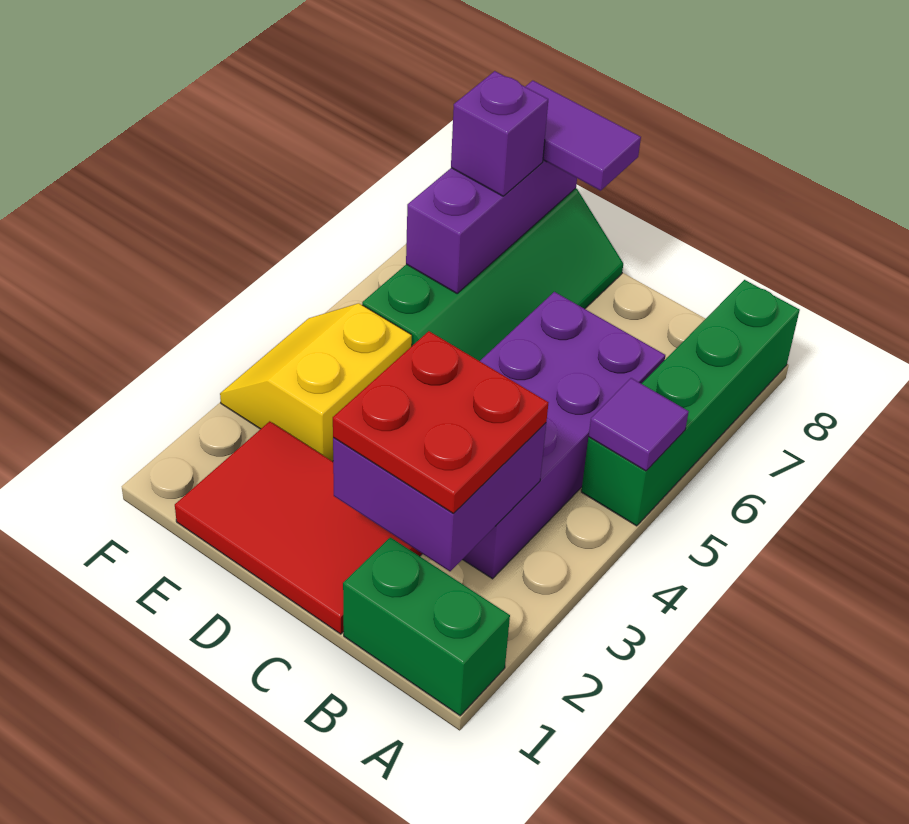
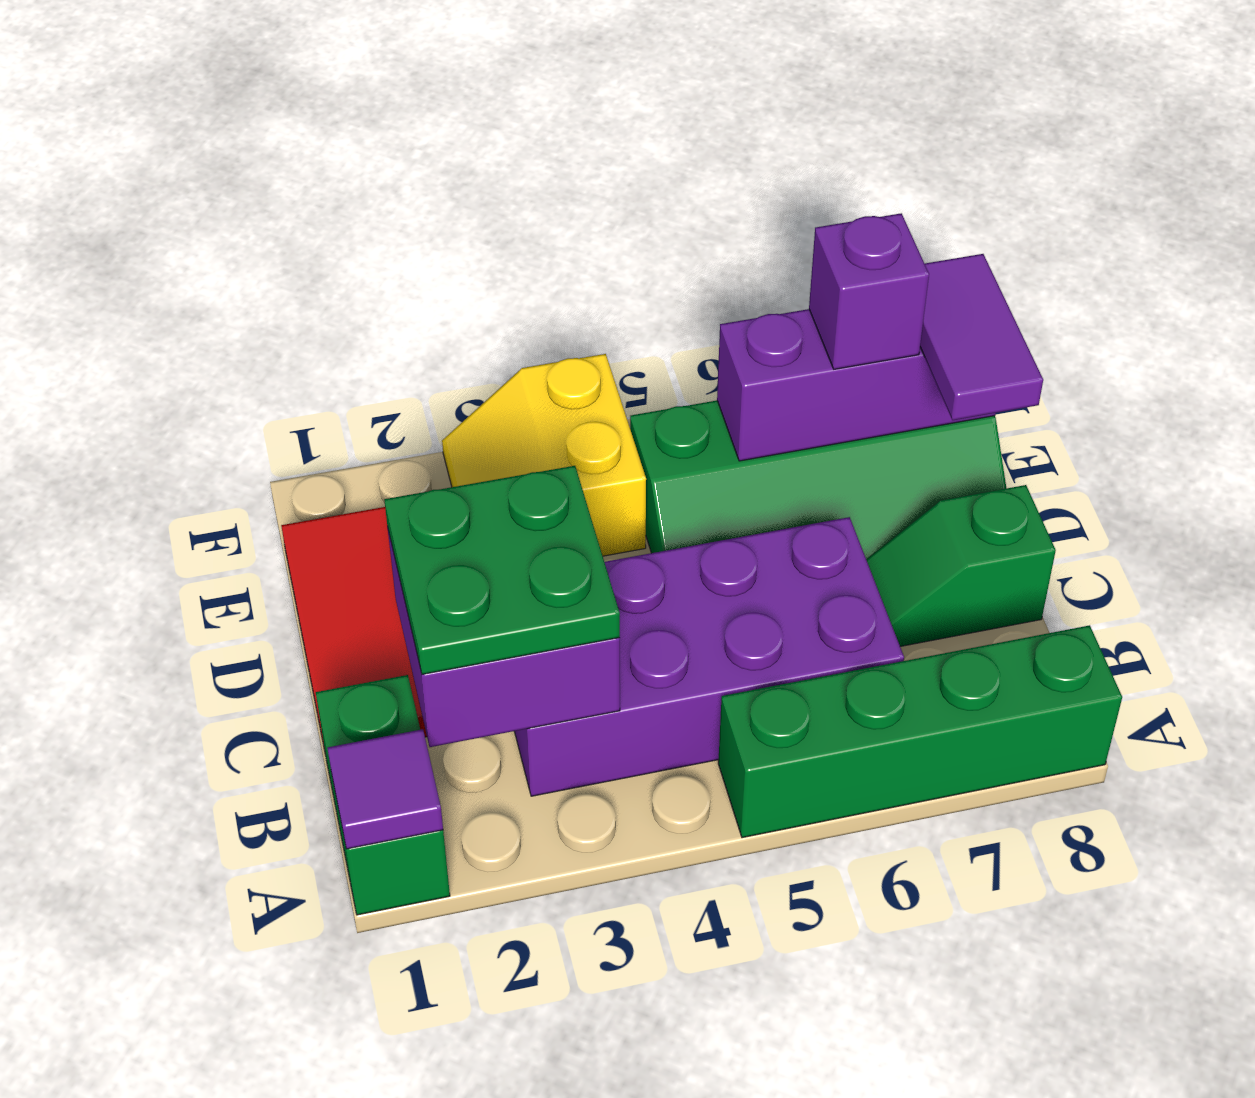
purple tile A5 level 2 -> purple tile A1 level 2
red plate B2:C3 level 3 -> green plate B2:C3 level 3
none -> green slope C7:C8 level 1 top 8
yellow slope E3:F4 level 1 top E -> yellow slope E3:F4 level 1 top 4

